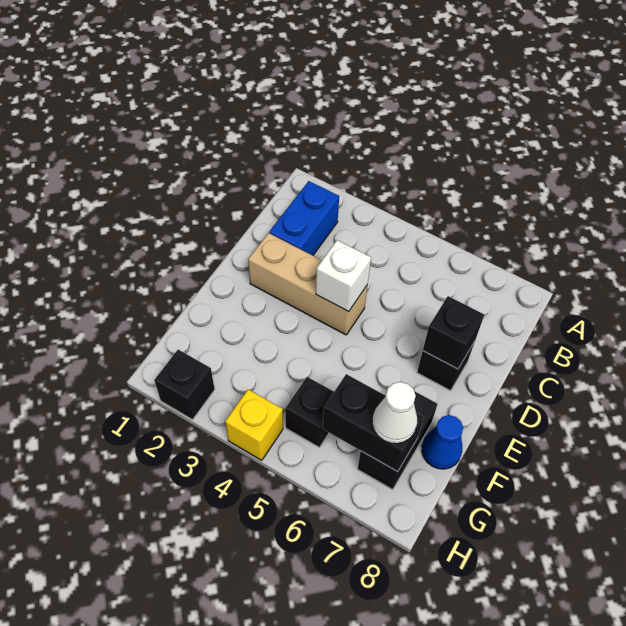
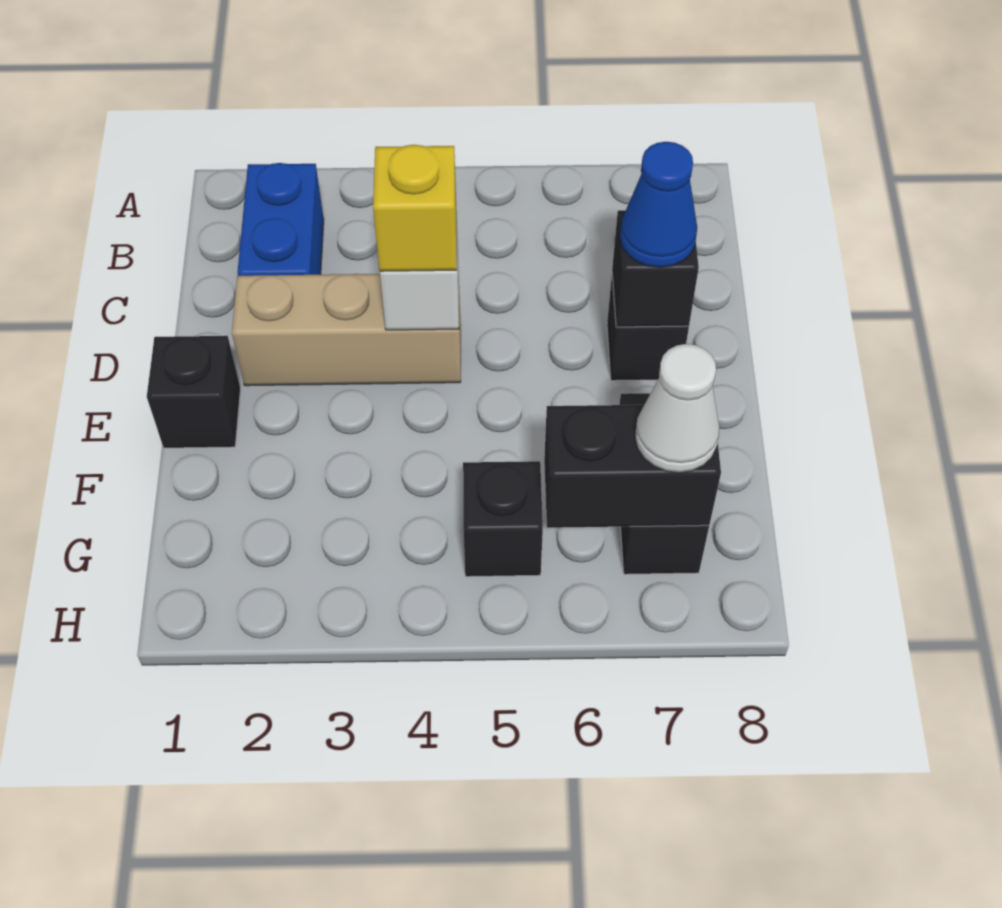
blue cone F8 level 1 -> blue cone D7 level 3
black brick H2 level 1 -> black brick E1 level 1
yellow brick H4 level 1 -> yellow brick D4 level 3

